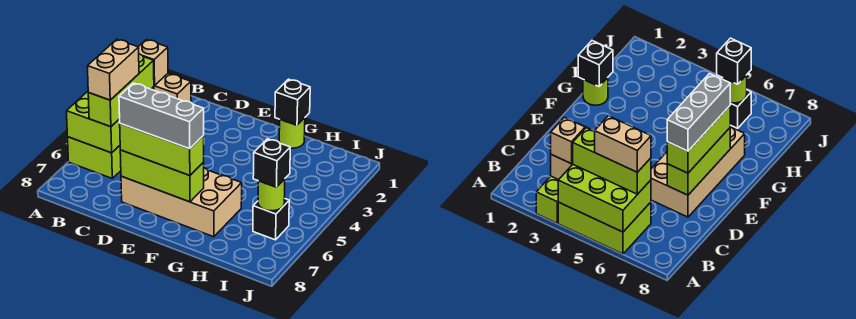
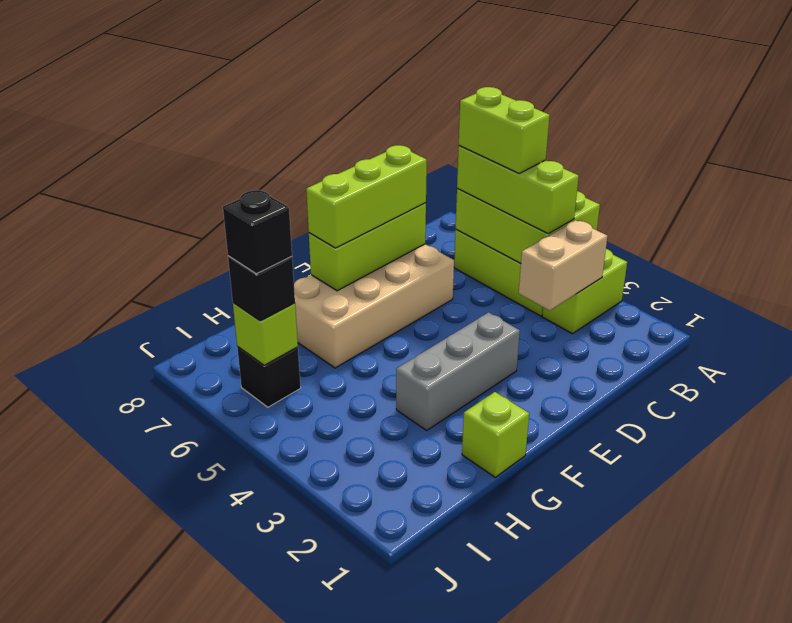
tan brick B3 level 3 -> none
tan brick B5:B6 level 4 -> lime brick B5:B6 level 4
grey brick D7:F7 level 4 -> grey brick E3:G3 level 1
lime round brick G1 level 1 -> lime brick G1 level 1
black brick G1 level 2 -> black brick I6 level 4
lime round brick I6 level 2 -> lime brick I6 level 2

